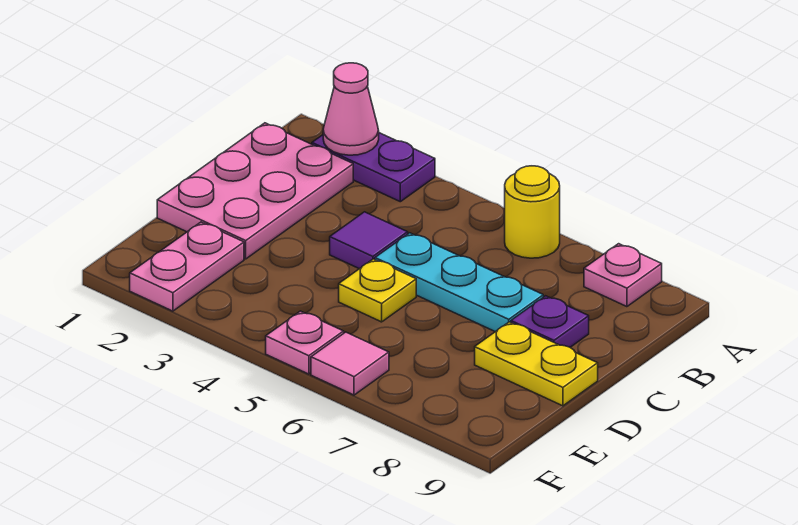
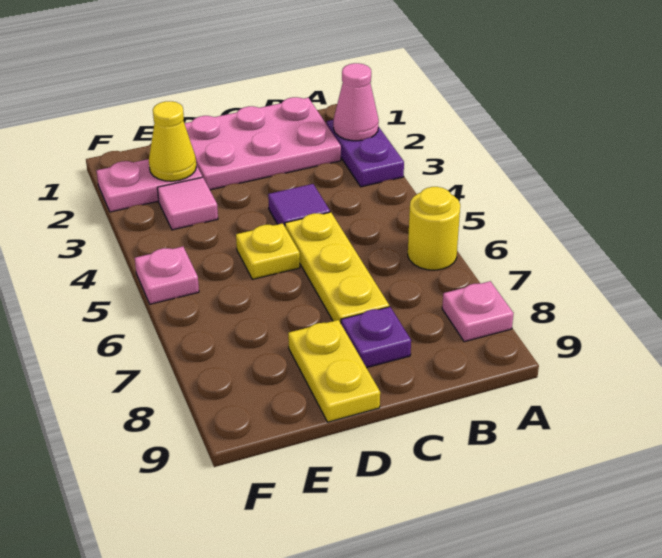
cyan plate C5:C7 level 1 -> yellow plate C5:C7 level 1
none -> yellow cone E2 level 2
pink tile F6 level 1 -> pink tile E3 level 1

